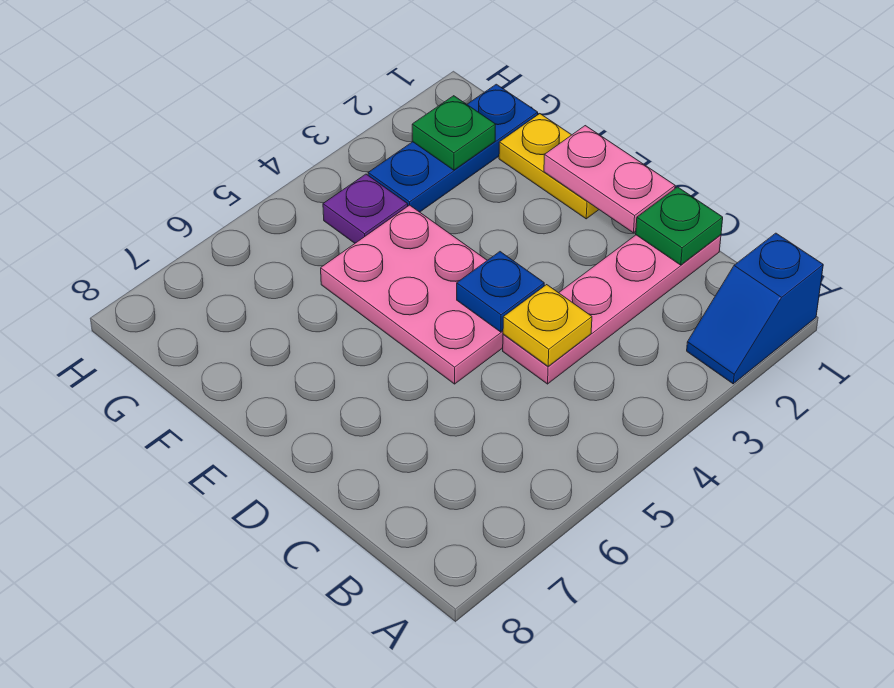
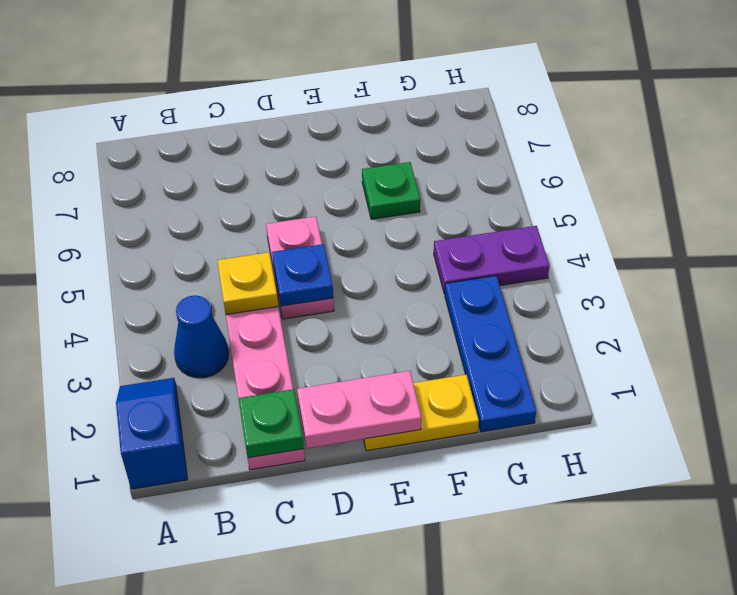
none -> blue cone B3 level 1
pink plate D4:F5 level 1 -> pink plate D4:D5 level 1
green plate G2 level 2 -> green plate F6 level 1
purple plate G4 level 1 -> purple plate G4:H4 level 1

